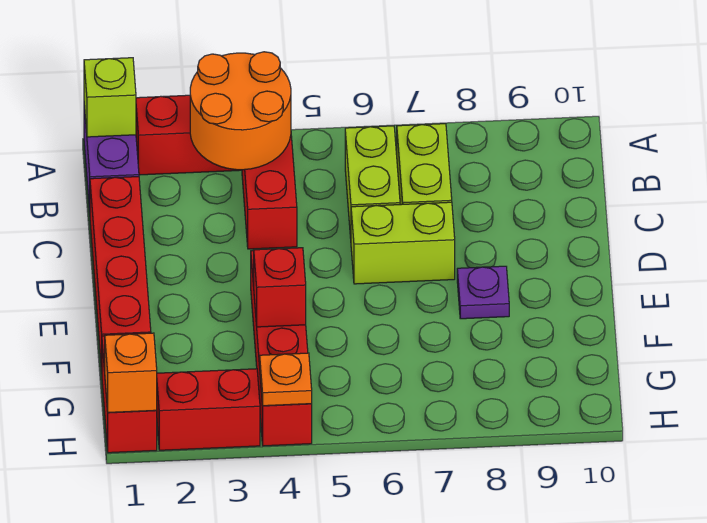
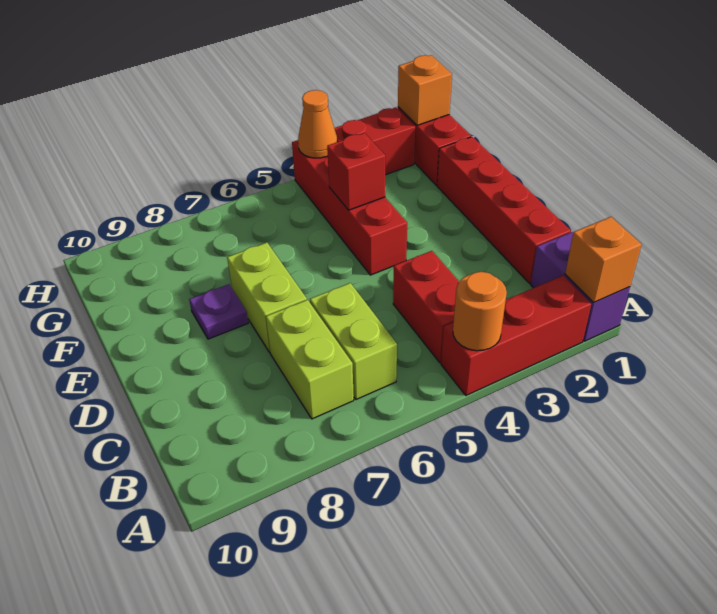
lime brick A1 level 2 -> orange brick A1 level 2
orange round brick A3:B4 level 2 -> orange round brick A4 level 2
lime brick D6:D7 level 1 -> lime brick D7:E7 level 1
orange plate H4 level 2 -> orange cone H4 level 2

